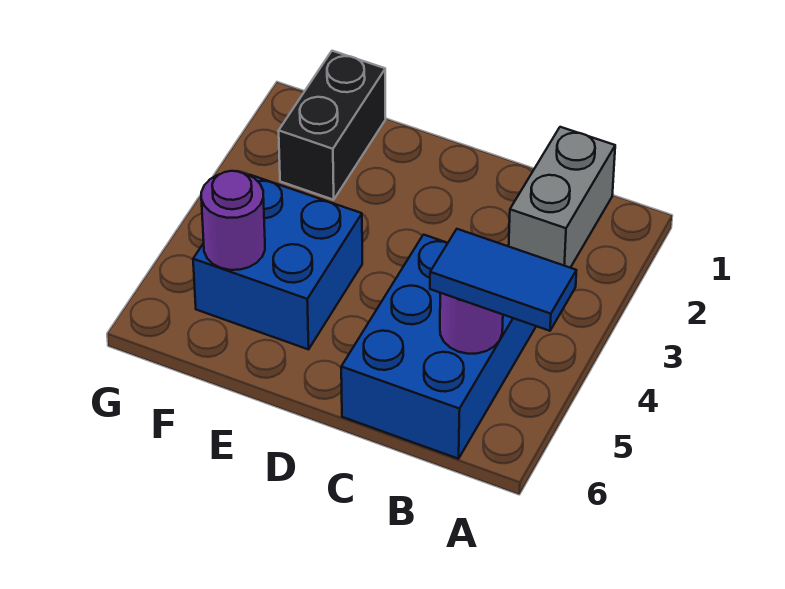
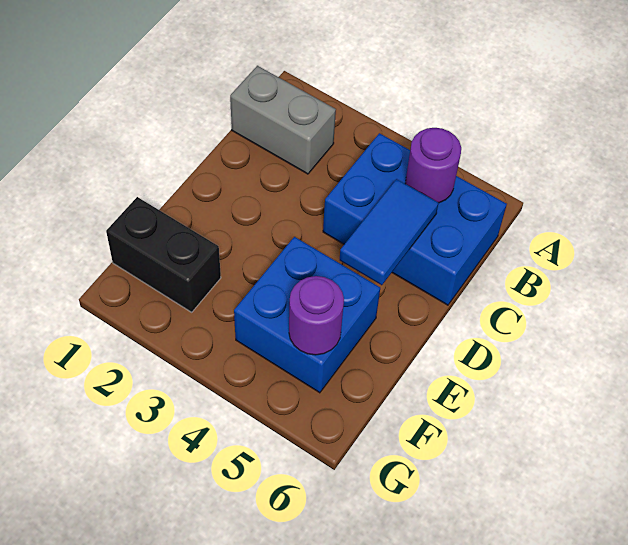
blue tile A5:B5 level 3 -> blue tile C5:D5 level 2

